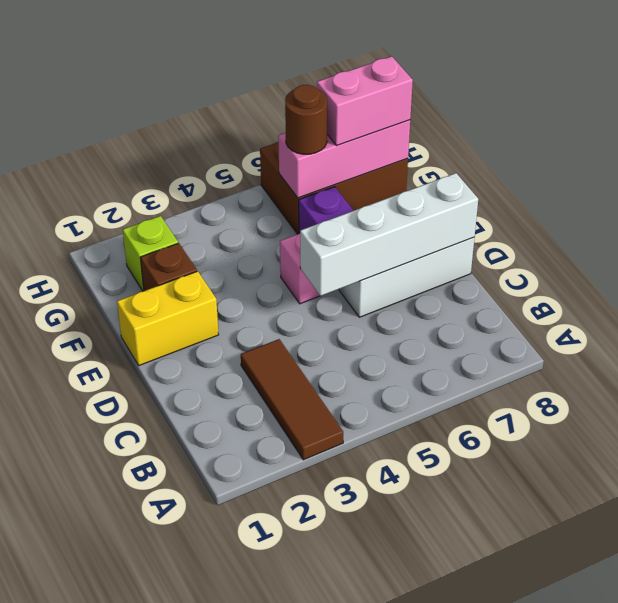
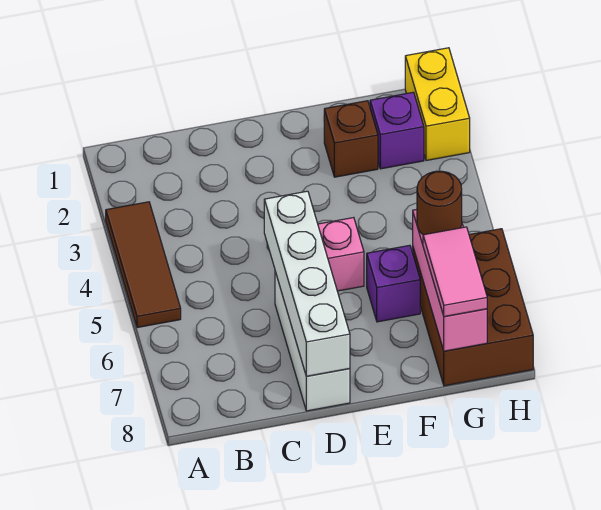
brown tile A3:C3 level 1 -> brown tile A3:A5 level 1
yellow brick E1:E2 level 1 -> yellow brick H1:H2 level 1
lime brick G2 level 1 -> purple brick G2 level 1
pink brick G7:G8 level 3 -> pink tile G7:G8 level 3

